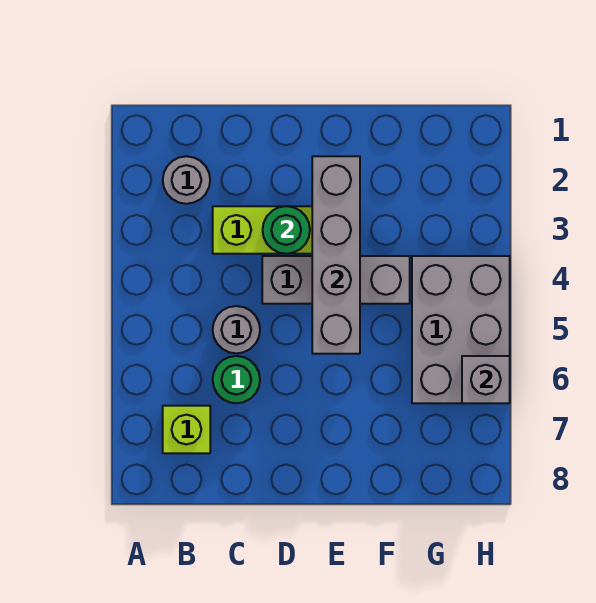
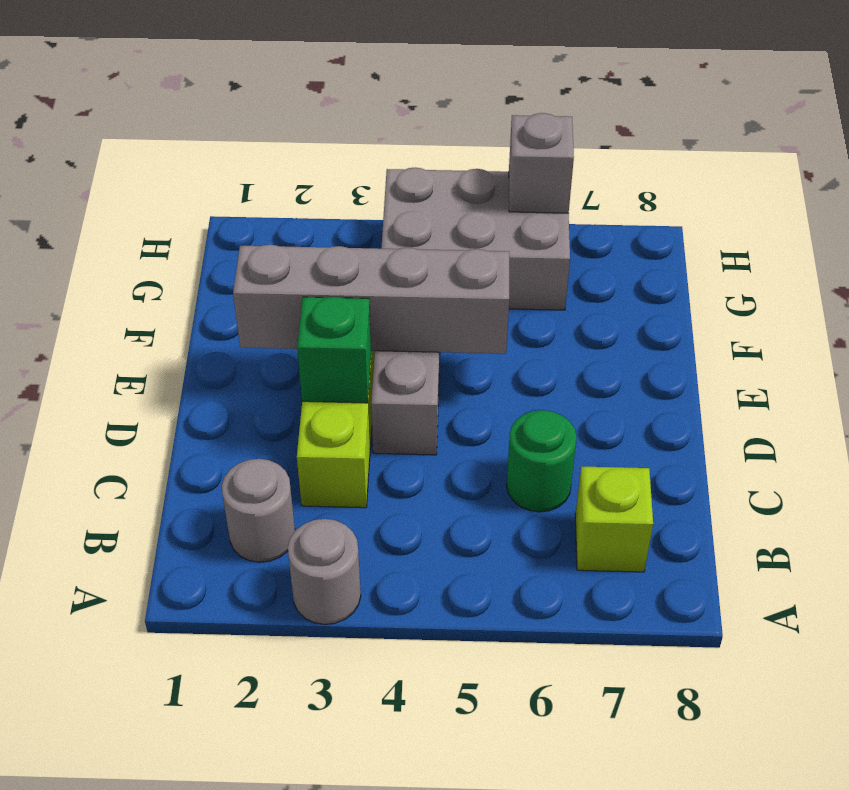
grey round brick C5 level 1 -> grey round brick A3 level 1
green round brick D3 level 2 -> green brick D3 level 2

